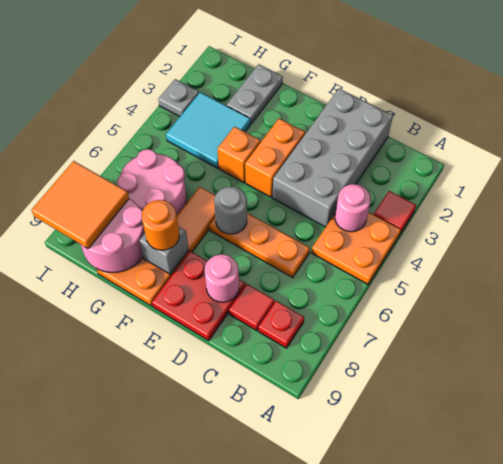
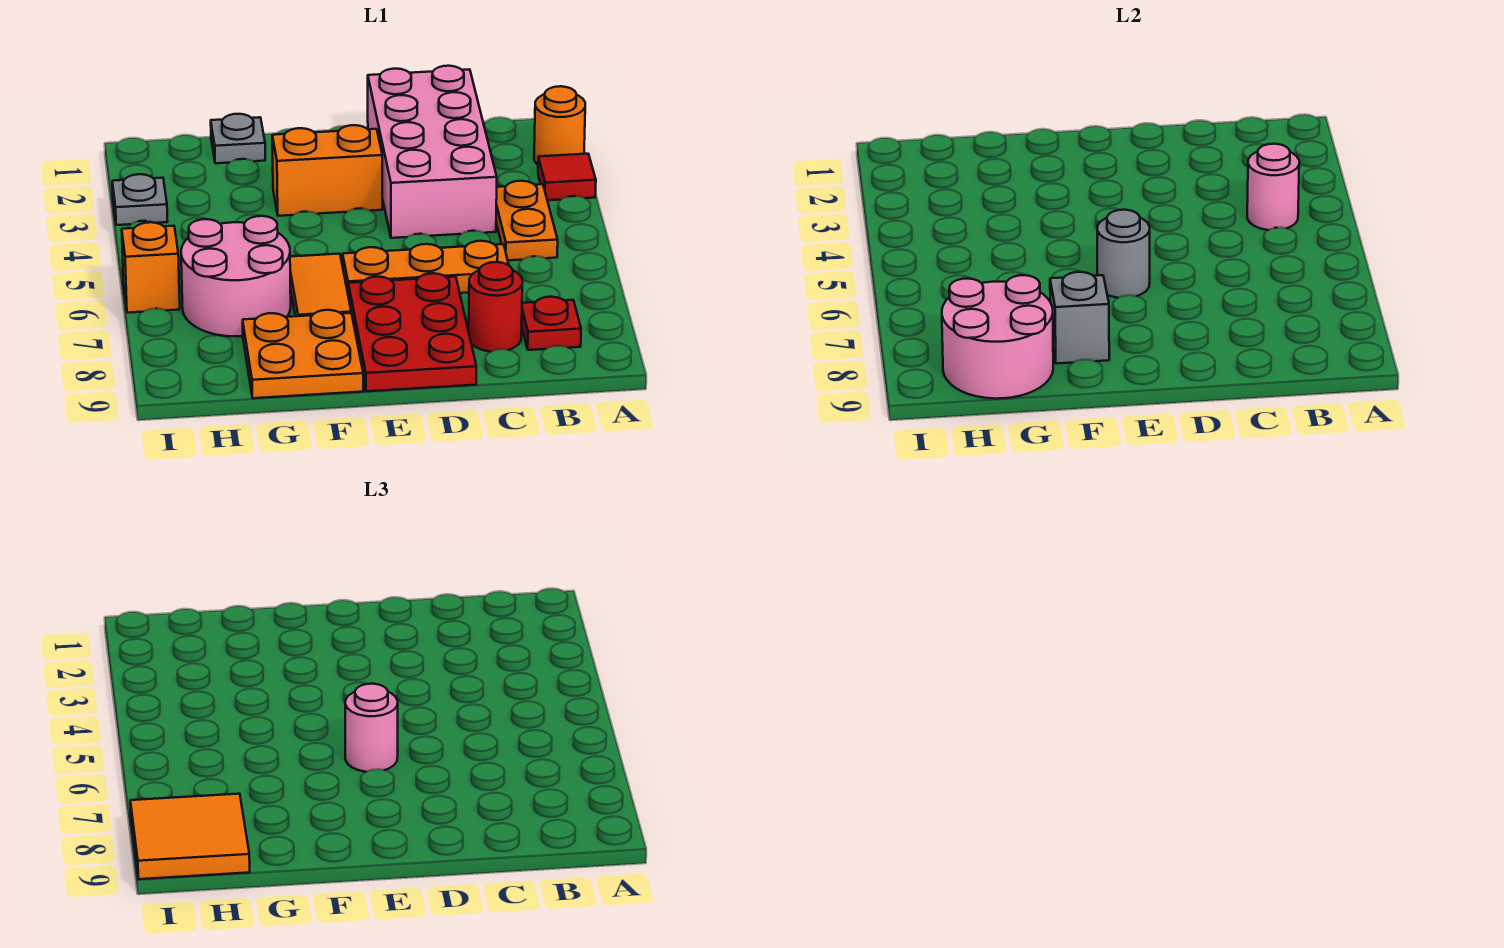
orange plate A4:B5 level 1 -> orange plate B4:B5 level 1
grey brick C1:D4 level 1 -> pink brick C1:D4 level 1
red tile C8 level 1 -> red round brick C8 level 1
red plate D8:E9 level 1 -> red plate D7:E9 level 1
pink round brick D8 level 2 -> pink round brick E6 level 3
orange brick E3:E4 level 1 -> orange brick E3:F3 level 1
orange brick F4 level 1 -> orange brick I6 level 1
orange round brick F8 level 3 -> orange round brick A2 level 1
grey plate G1:G2 level 1 -> grey plate G1 level 1
cyan tile G3:H4 level 1 -> none

